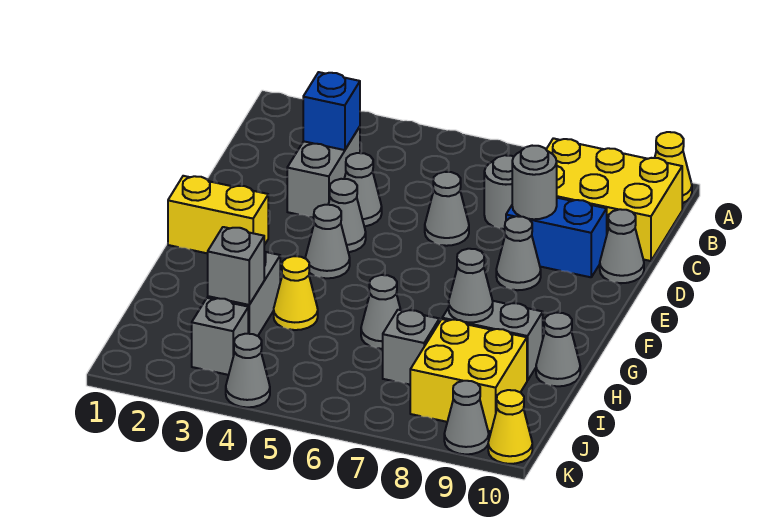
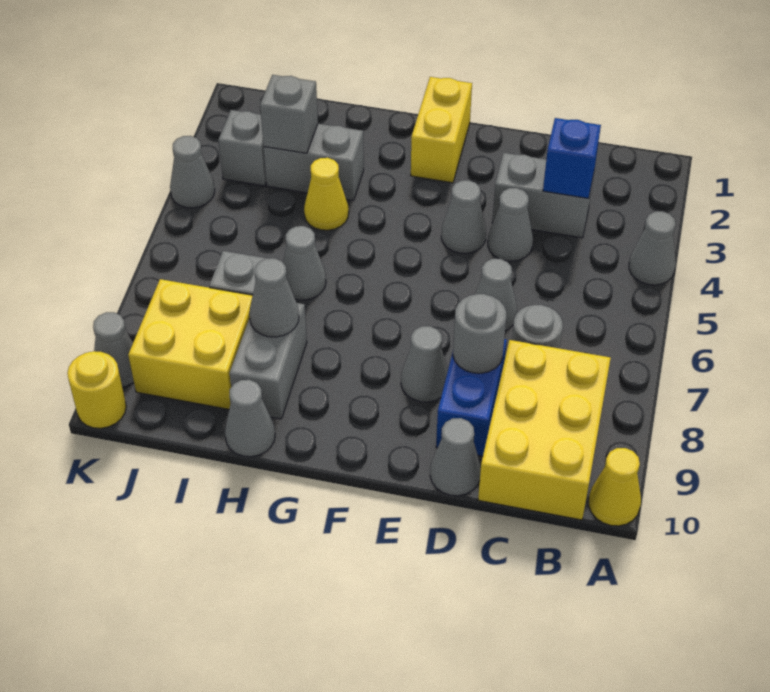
grey cone F4 level 1 -> grey cone A4 level 1
yellow cone K10 level 1 -> yellow round brick K10 level 1

